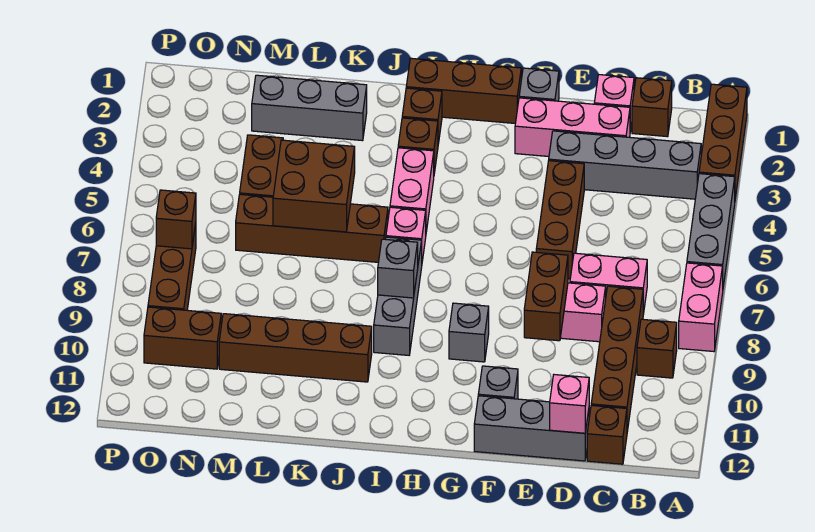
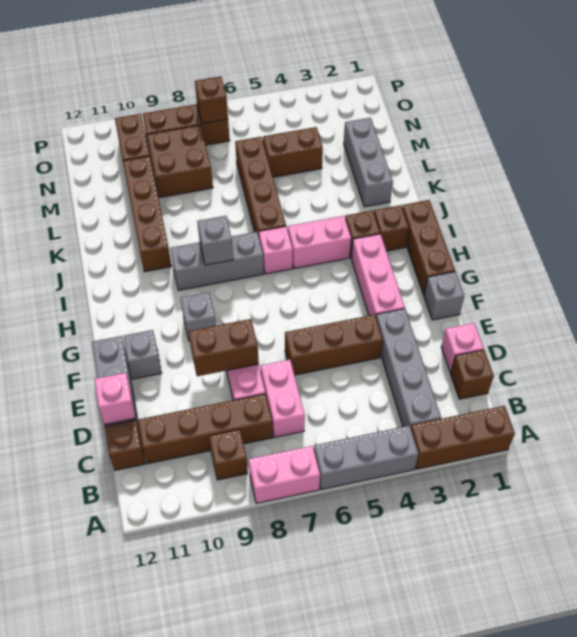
pink brick D2:F2 level 1 -> pink brick F3:H3 level 1
brown brick K5:L6 level 2 -> brown brick M8:N9 level 1

